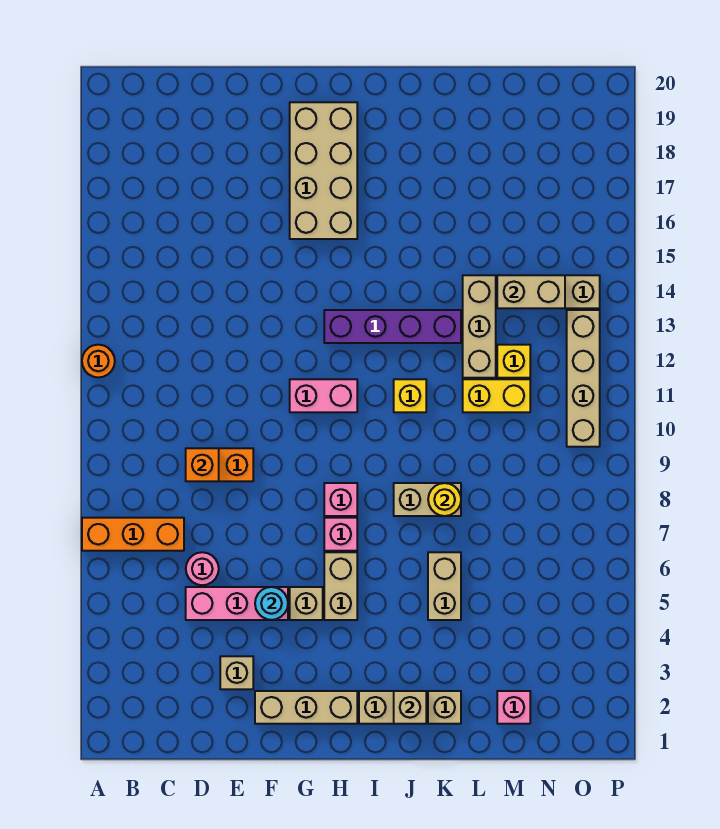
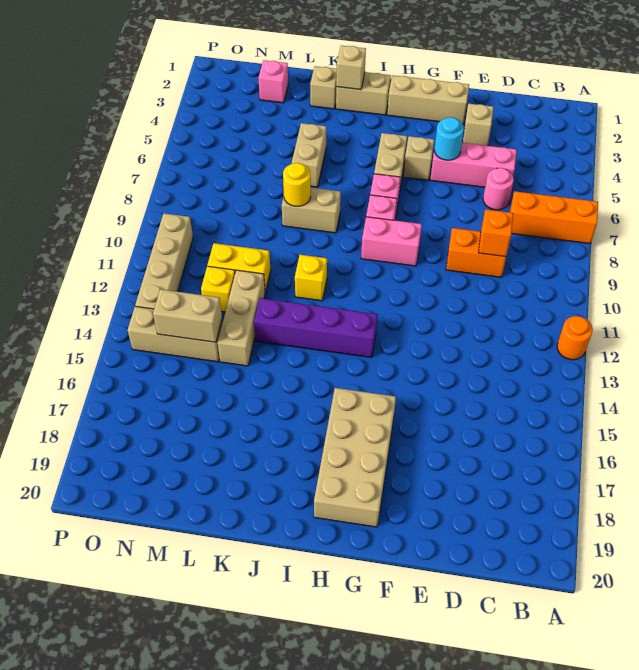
pink brick G11:H11 level 1 -> pink brick G9:H9 level 1

